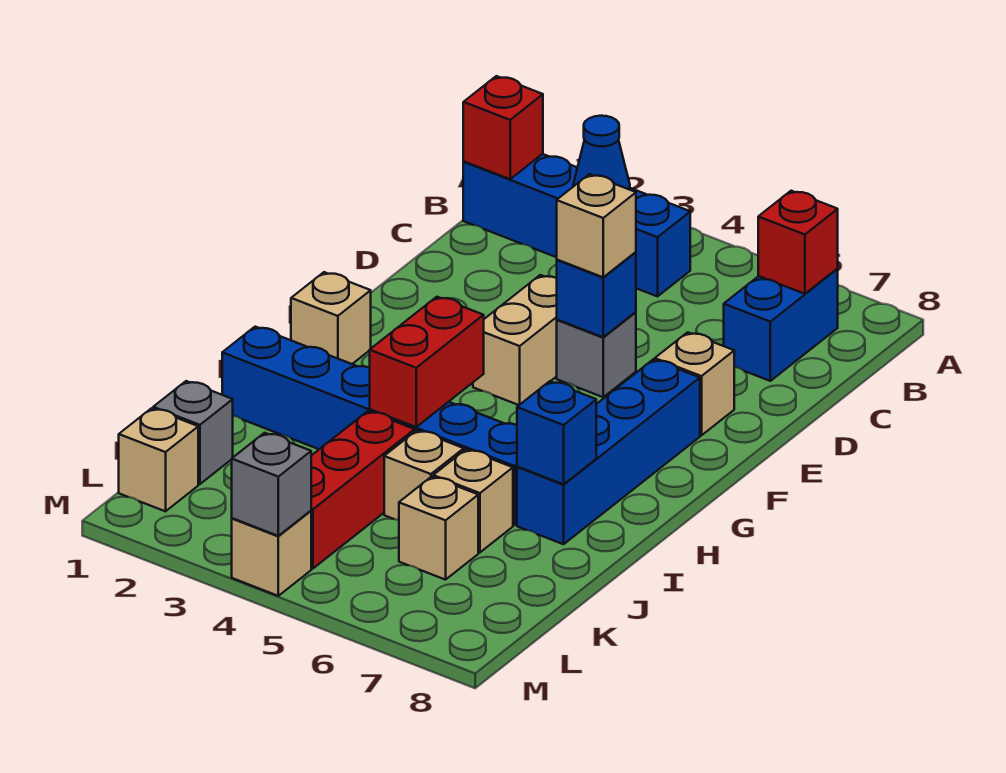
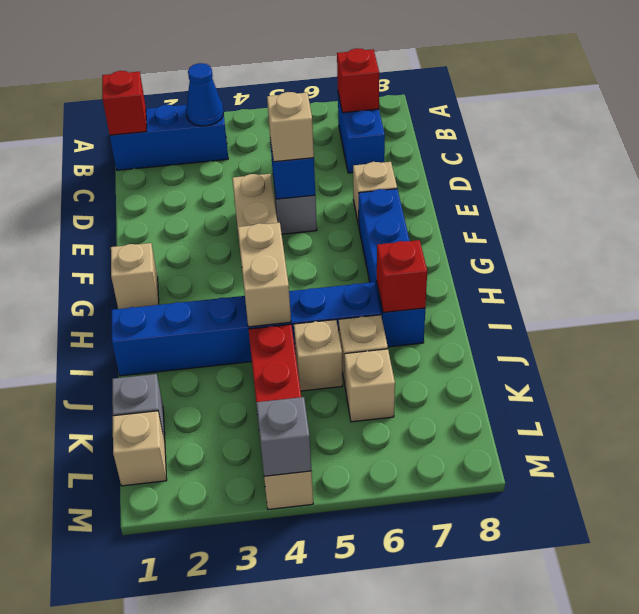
blue brick B1:B4 level 1 -> blue brick B1:B3 level 1
red brick H4:I4 level 2 -> tan brick H4:I4 level 2
blue brick I7 level 2 -> red brick I7 level 2

